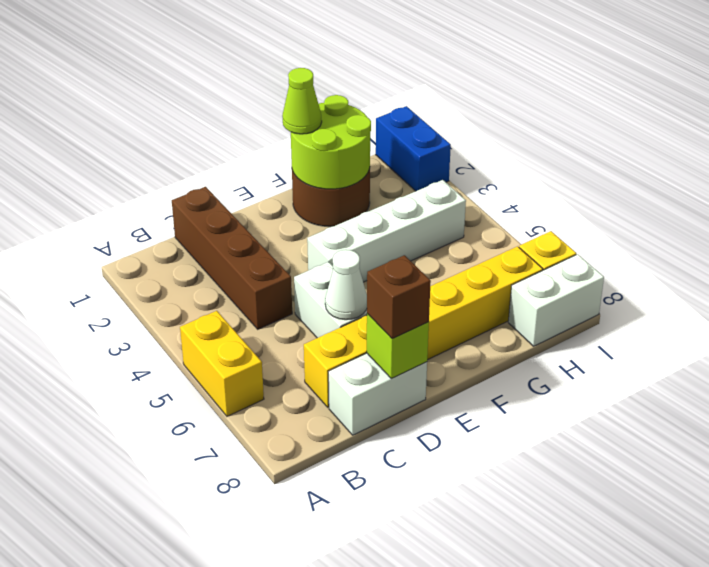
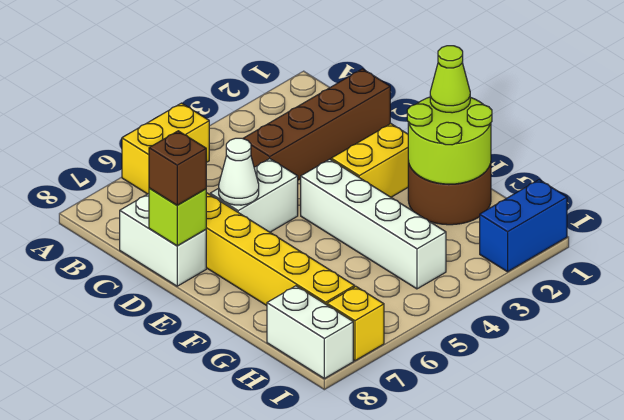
none -> yellow brick E2:E3 level 1

